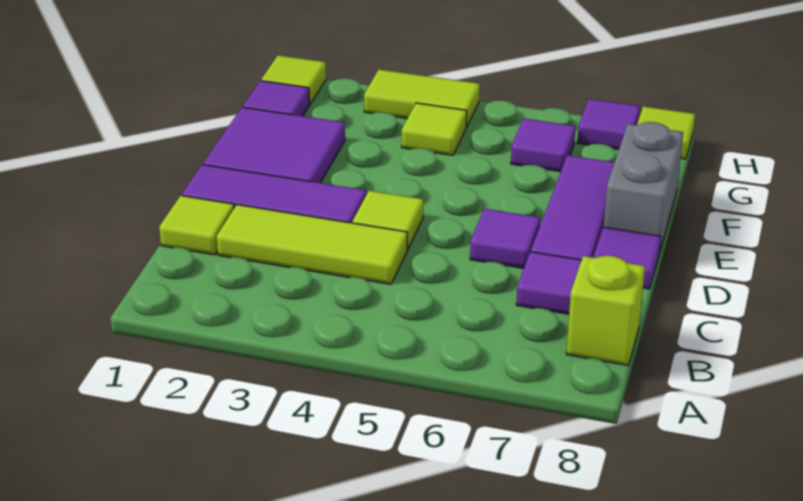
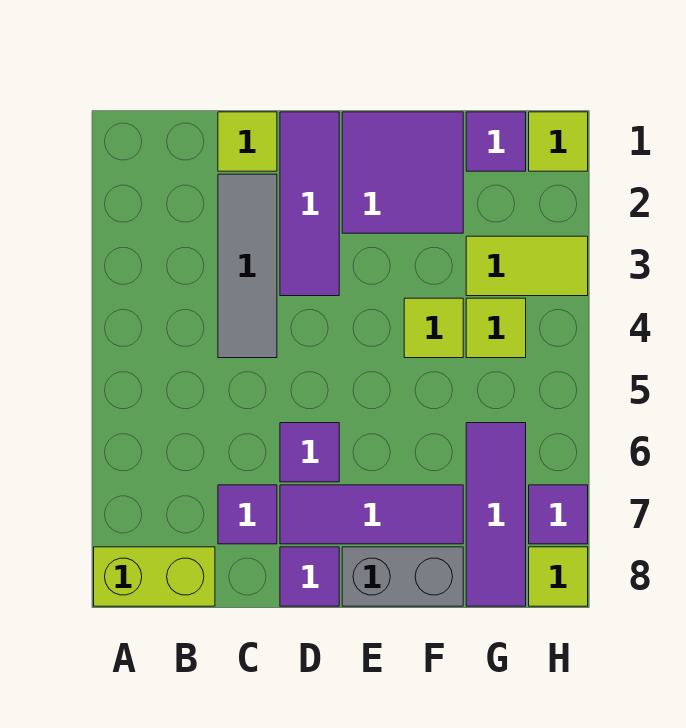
lime brick B8 level 1 -> lime brick A8:B8 level 1
lime tile C2:C4 level 1 -> grey tile C2:C4 level 1
lime tile D4 level 1 -> lime tile F4 level 1
purple tile G6 level 1 -> purple tile G6:G8 level 1
lime tile H3:H4 level 1 -> lime tile G3:H3 level 1

